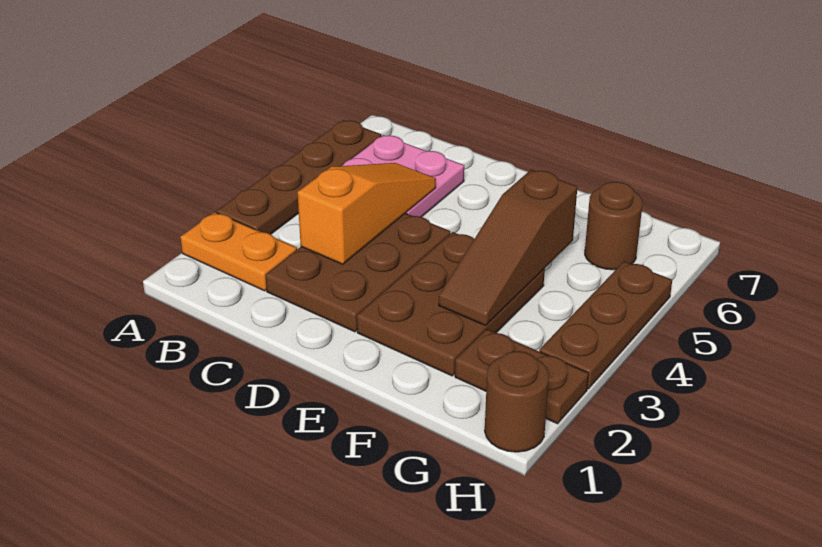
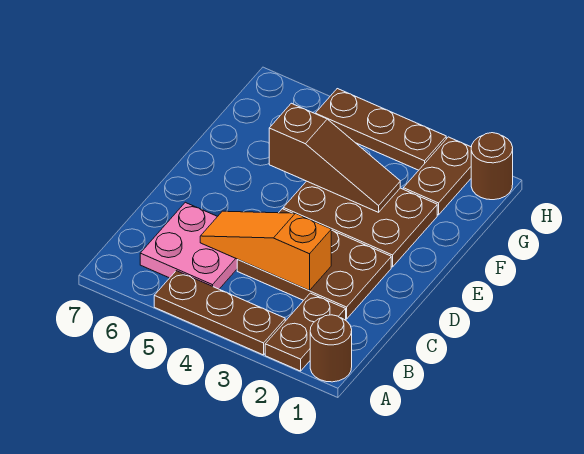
orange plate A2:B2 level 1 -> brown plate A2:B2 level 1
brown plate A3:A6 level 1 -> brown plate A3:A5 level 1
brown round brick G6 level 1 -> brown round brick A1 level 1

